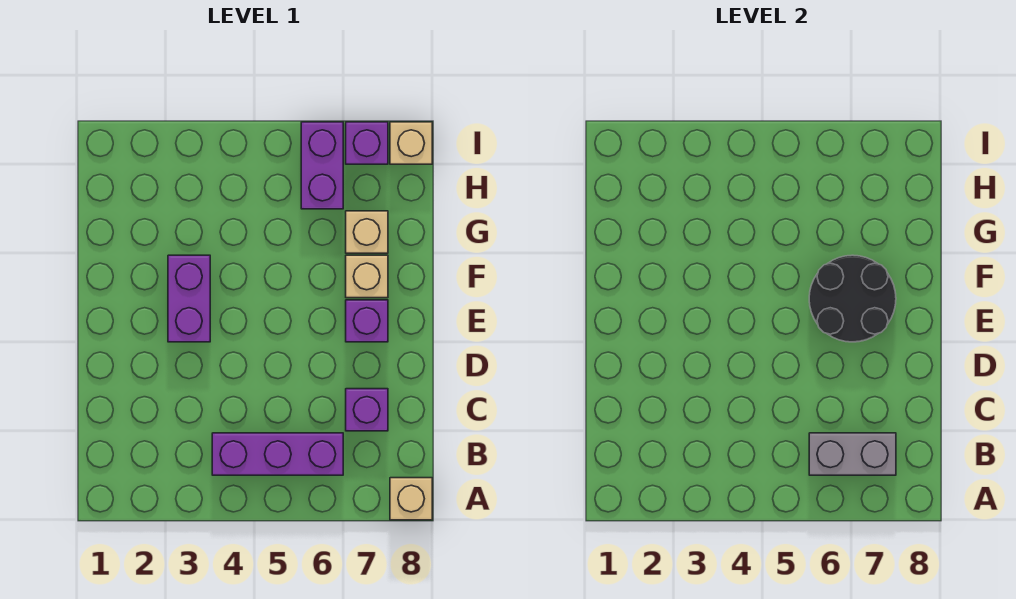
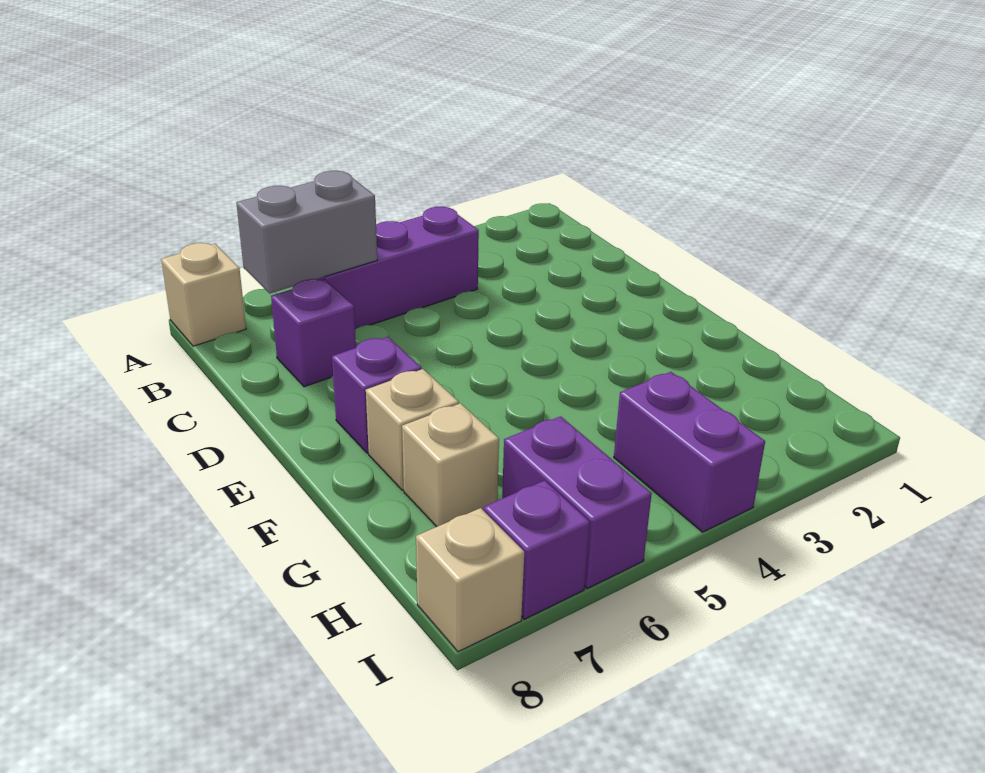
purple brick E3:F3 level 1 -> purple brick H4:I4 level 1
black round brick E6:F7 level 2 -> none

